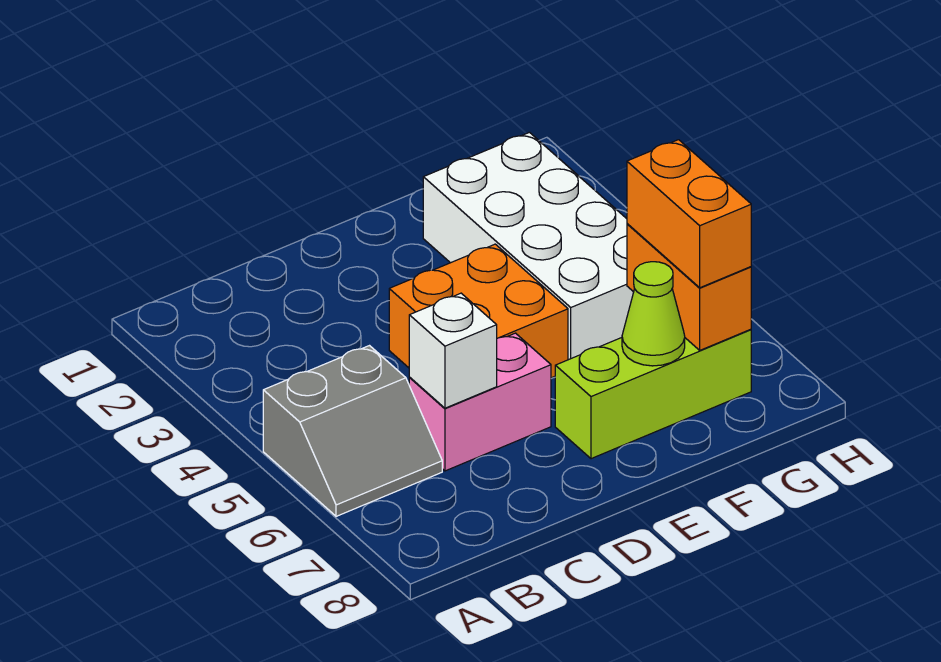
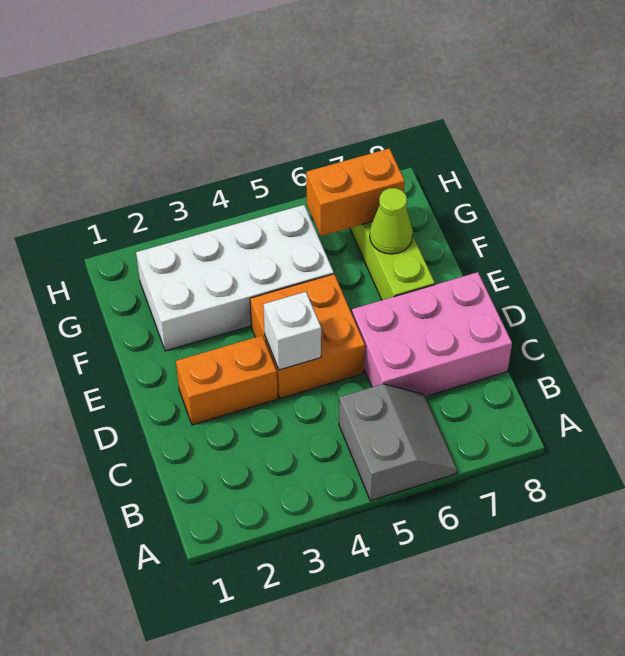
pink brick C6:D6 level 1 -> pink brick C6:D8 level 1
white brick C6 level 2 -> white brick D4 level 2
orange brick G6:G7 level 3 -> orange brick D2:D3 level 1

